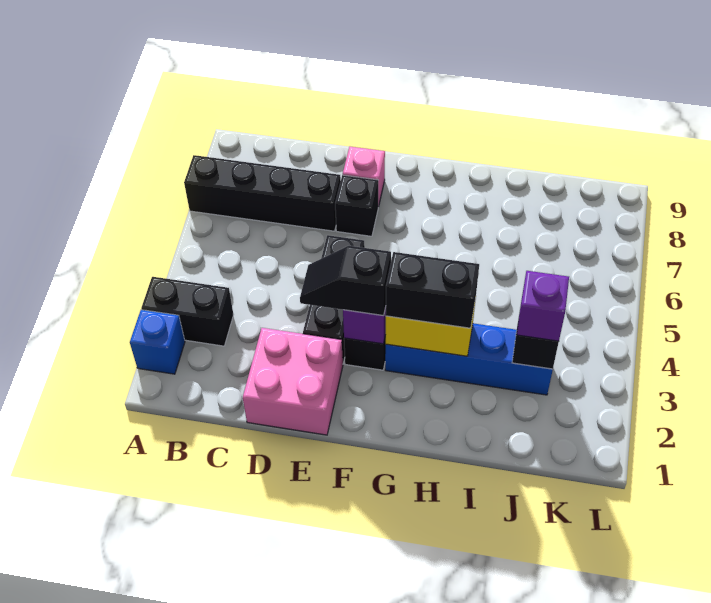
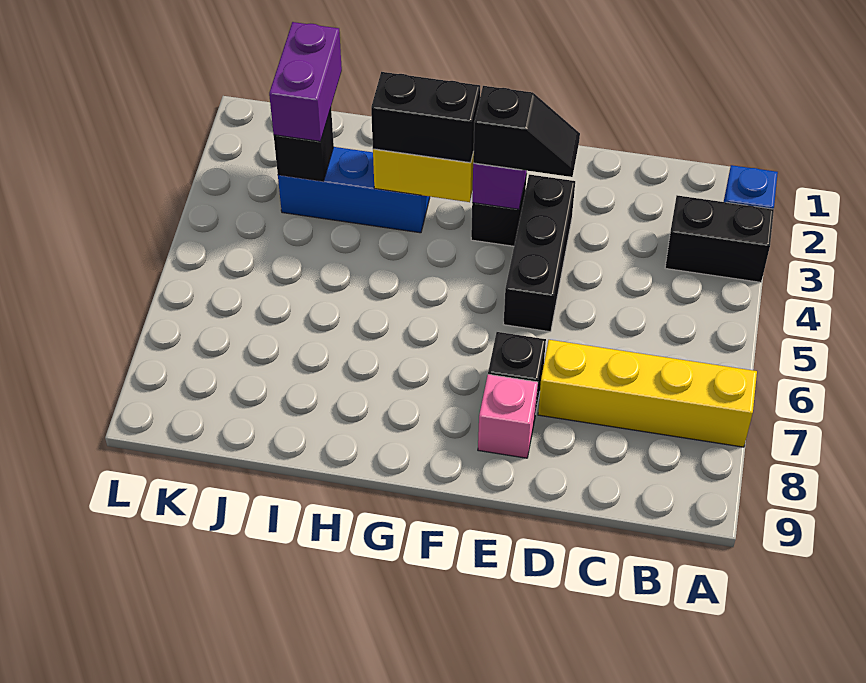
black brick A7:D7 level 1 -> yellow brick A7:D7 level 1
pink brick D1:E2 level 1 -> none
blue brick G3:J3 level 1 -> blue brick H3:J3 level 1
purple brick J3 level 3 -> purple brick J2:J3 level 3

